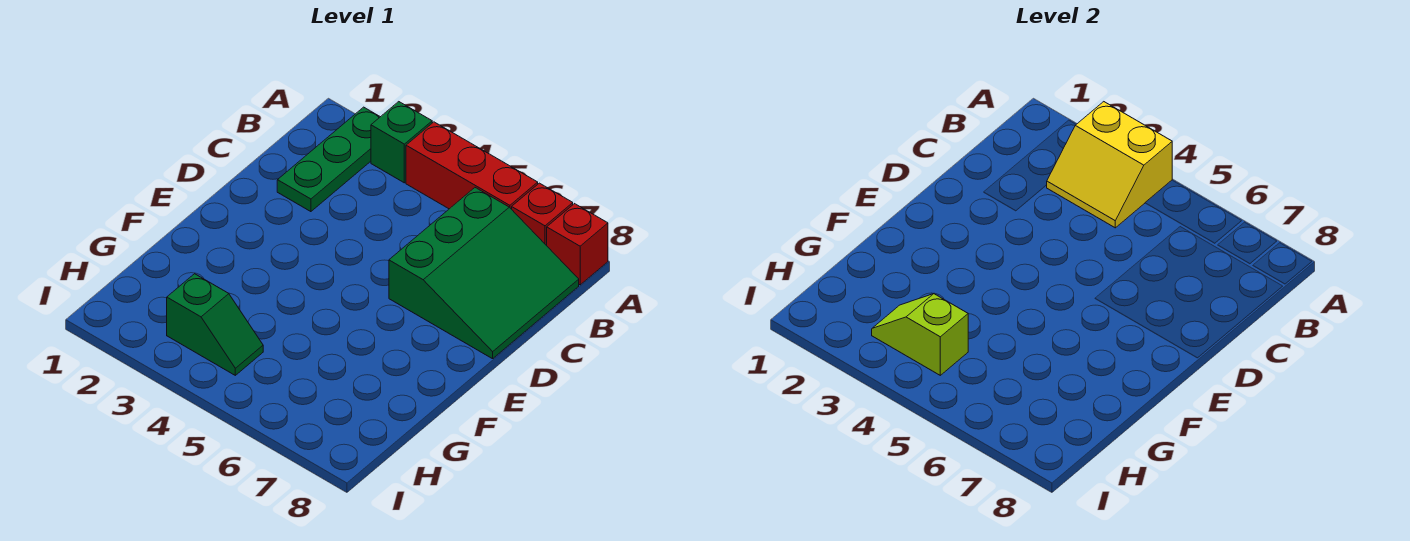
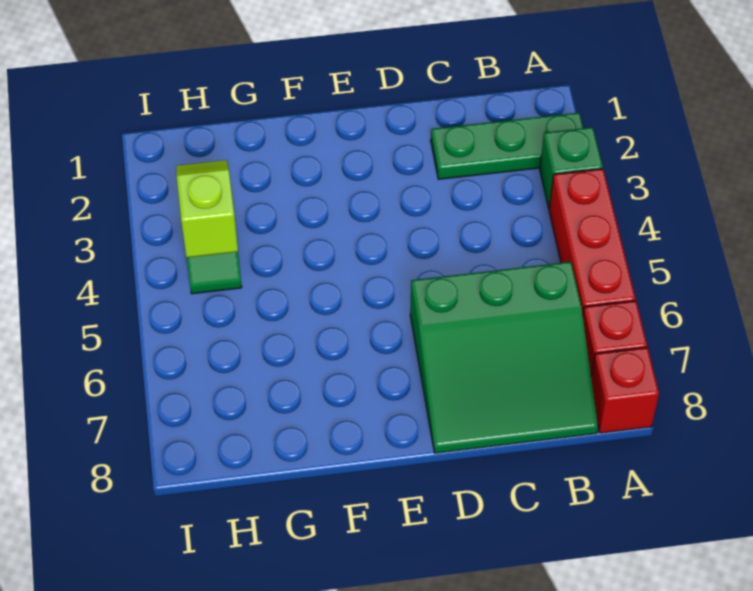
yellow slope A3:B4 level 2 top A -> none

